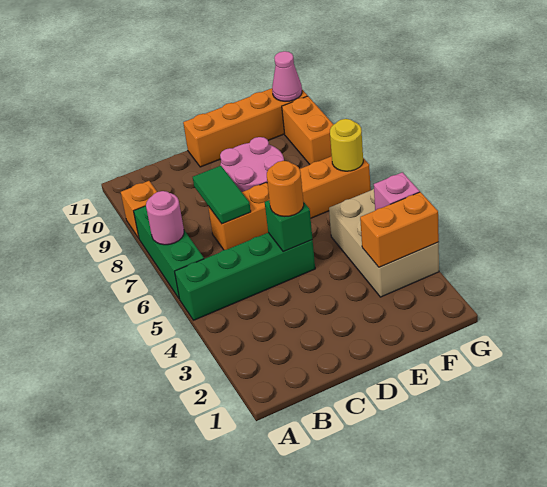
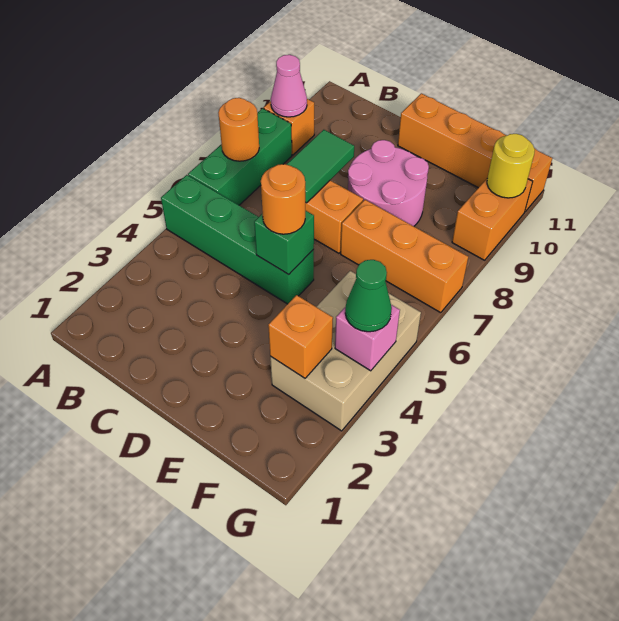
pink round brick A7 level 2 -> orange round brick A7 level 2
orange brick F3:G3 level 2 -> orange brick F3 level 2
none -> green cone G4 level 3
yellow round brick G7 level 2 -> yellow round brick G10 level 2
pink cone G11 level 2 -> pink cone A9 level 2

